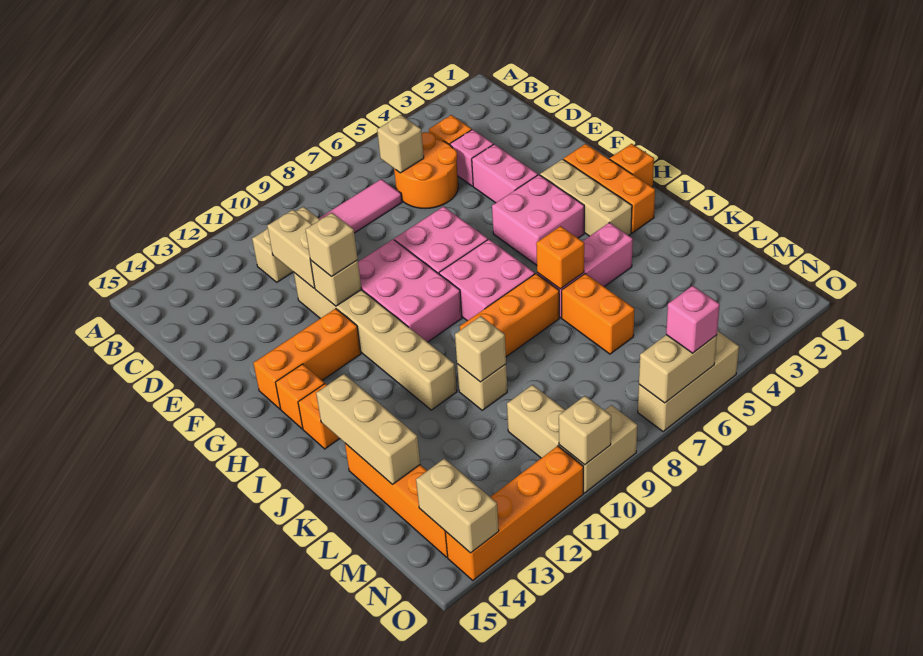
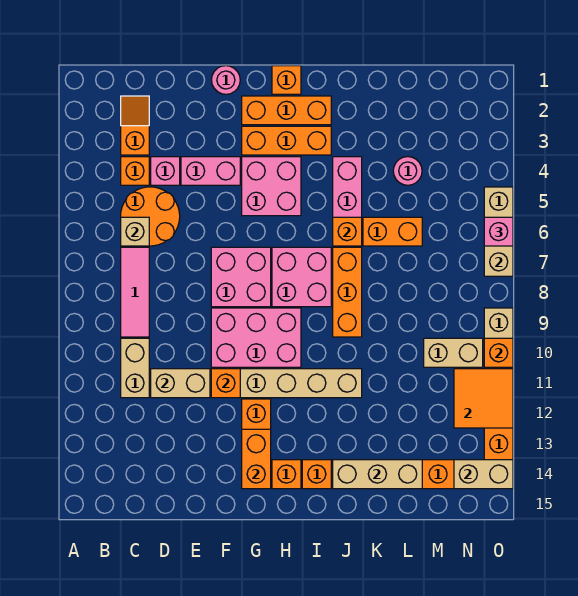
none -> orange slope C2:C3 level 1 top 3
none -> pink round brick F1 level 1
tan brick F11 level 2 -> orange brick F11 level 2
tan brick F11 level 3 -> none
tan brick G3:I3 level 1 -> orange brick G3:I3 level 1
none -> orange brick G13:G14 level 2
tan brick K10 level 1 -> none
tan brick K10 level 2 -> none
none -> pink round brick L4 level 1
none -> orange tile N11:O12 level 2
tan brick O10 level 2 -> orange brick O10 level 2

